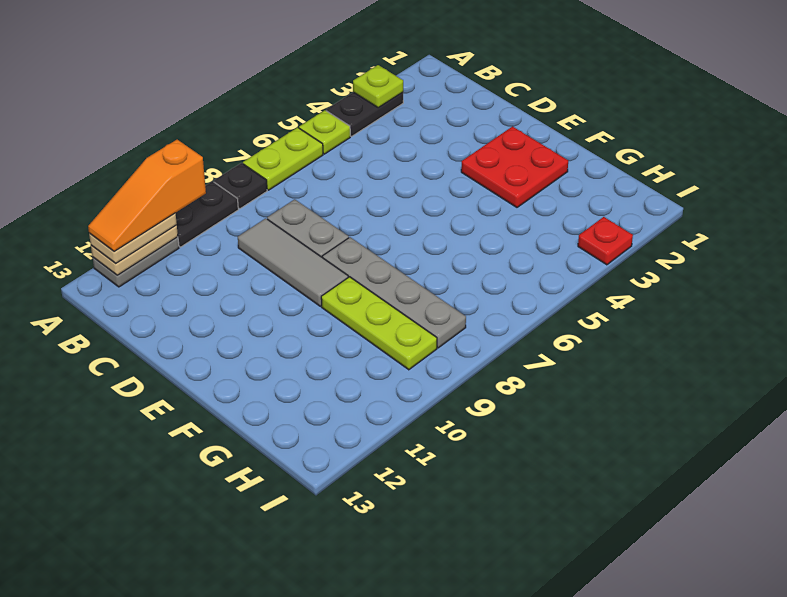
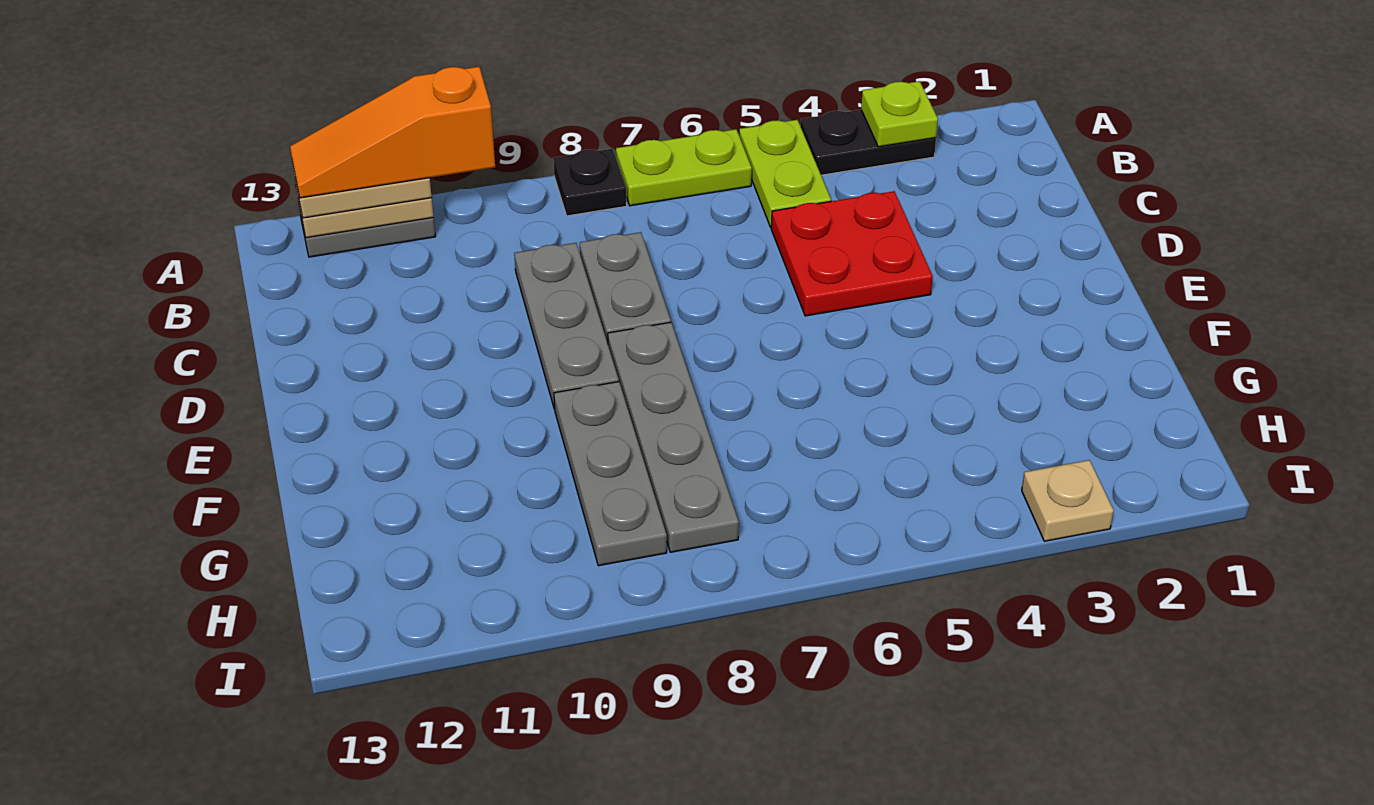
lime plate A5 level 1 -> lime plate A5:B5 level 1
black plate A9:A10 level 1 -> none
grey tile C9:E9 level 1 -> grey plate C9:E9 level 1
red plate E2:F3 level 1 -> red plate C4:D5 level 1
lime plate F9:H9 level 1 -> grey plate F9:H9 level 1
red plate I3 level 1 -> tan plate I3 level 1

